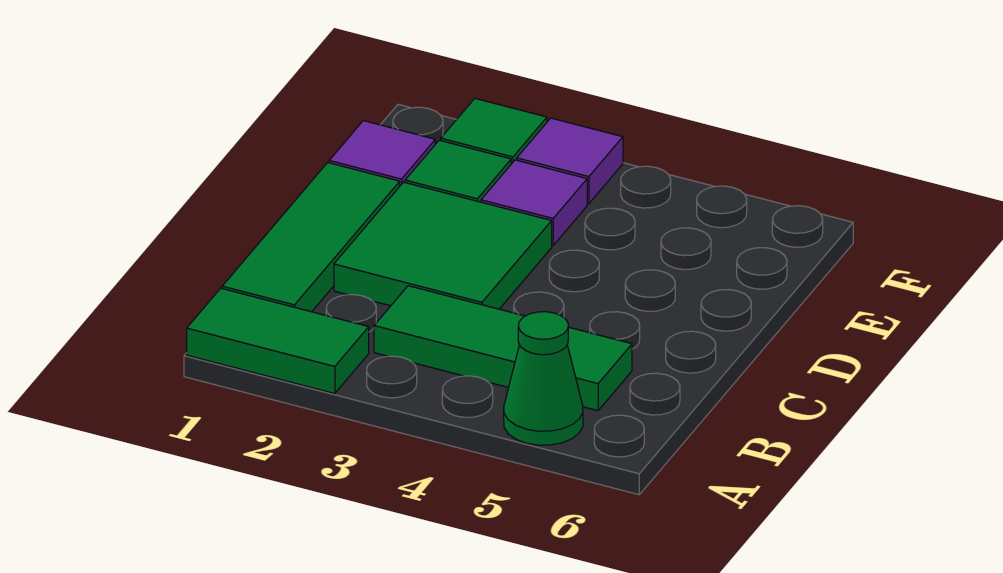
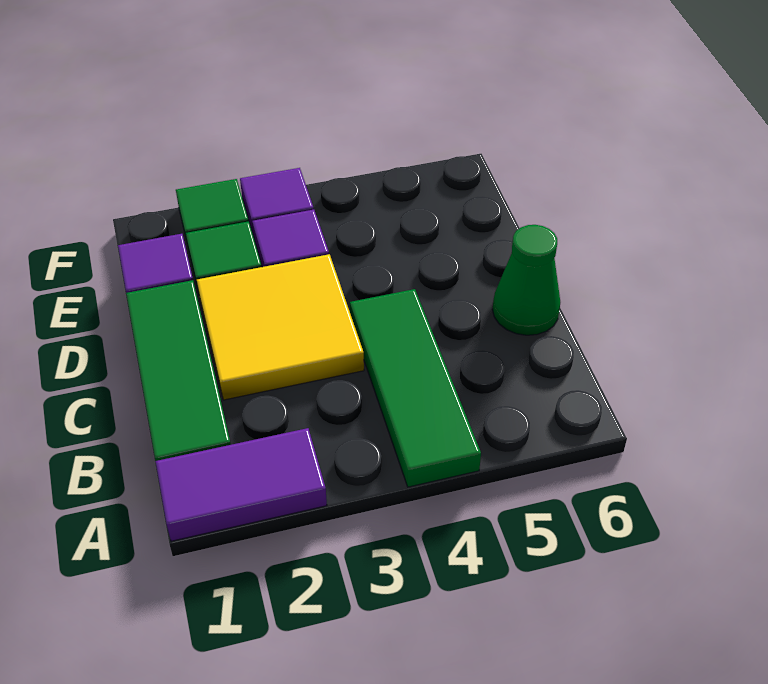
green tile A1:A2 level 1 -> purple tile A1:A2 level 1
green cone A5 level 1 -> green cone C6 level 1
green tile B3:B5 level 1 -> green tile A4:C4 level 1
green tile C2:D3 level 1 -> yellow tile C2:D3 level 1

